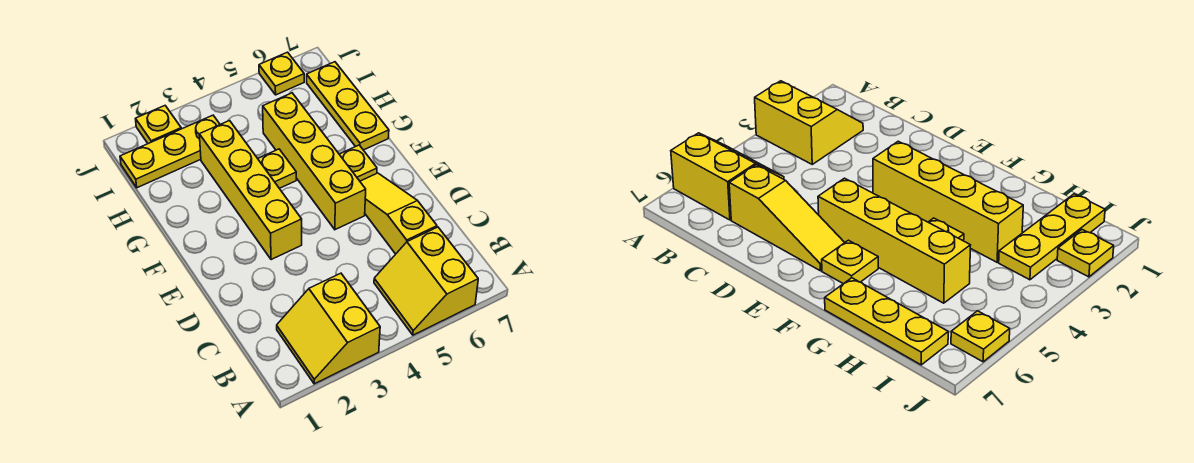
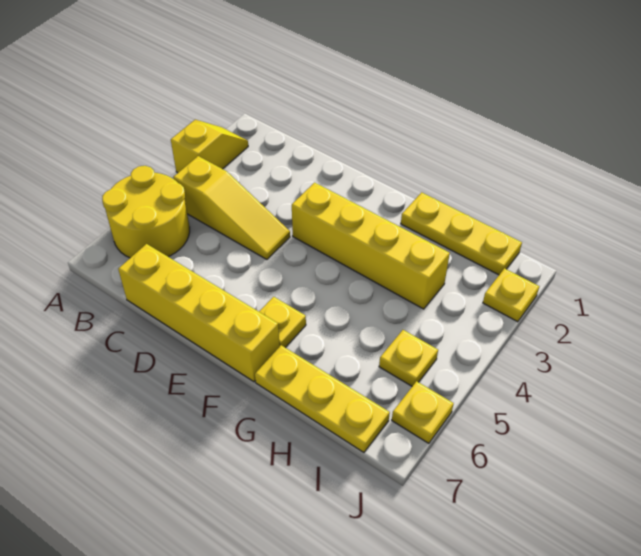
yellow slope A2:B3 level 1 top 3 -> yellow slope A2:A3 level 1 top 3
yellow slope A5:B6 level 1 top 6 -> yellow round brick A5:B6 level 1
yellow slope C6:E6 level 1 top C -> yellow slope B4:D4 level 1 top B
yellow brick E5:H5 level 1 -> yellow brick C7:F7 level 1
yellow plate G4 level 1 -> yellow plate I5 level 1
yellow plate I1:I3 level 1 -> yellow plate G1:I1 level 1

